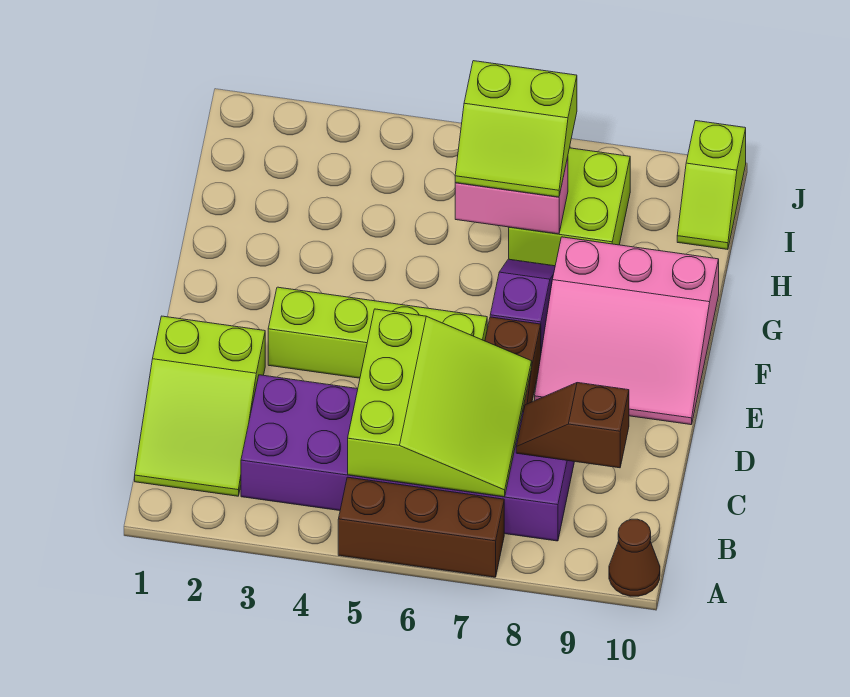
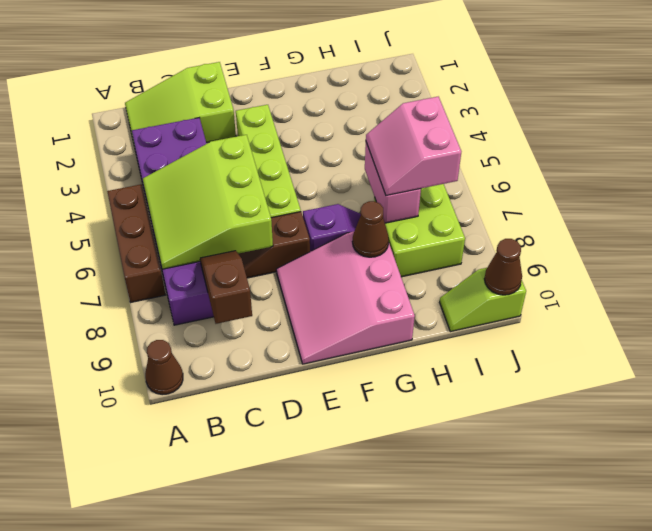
lime slope B5:D7 level 2 top 5 -> lime slope B5:D7 level 2 top D
none -> brown cone G8 level 2
lime slope H6:I7 level 3 top I -> pink slope H6:I7 level 3 top I
none -> brown cone J10 level 2

